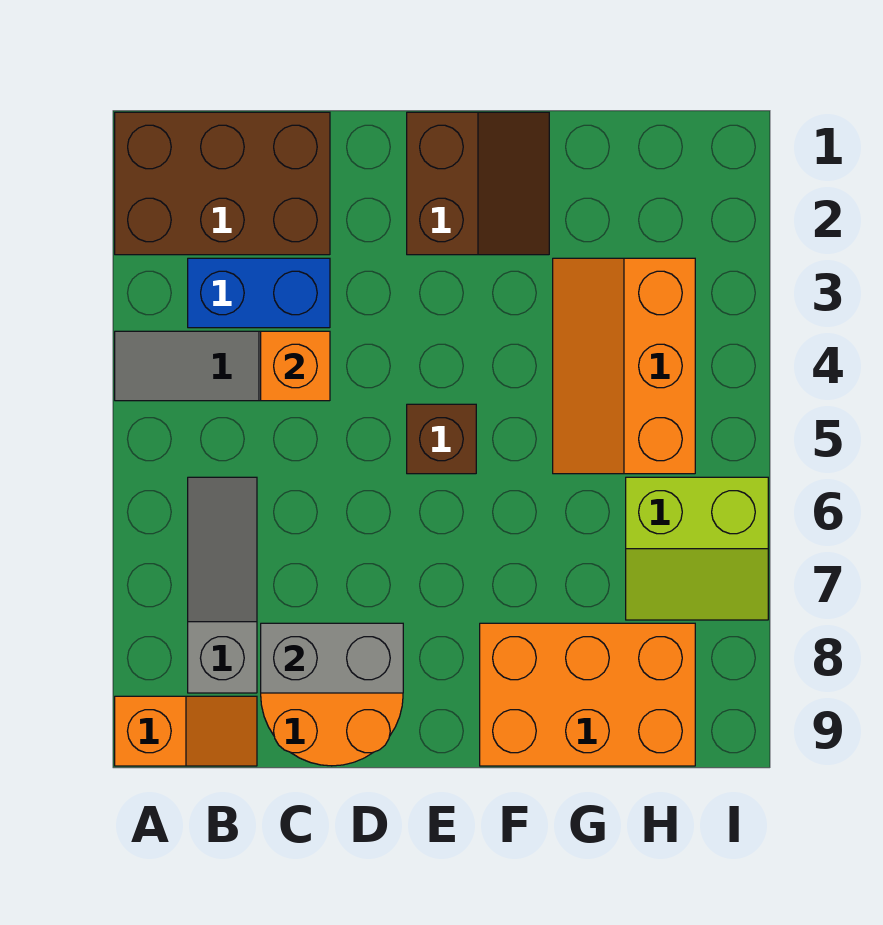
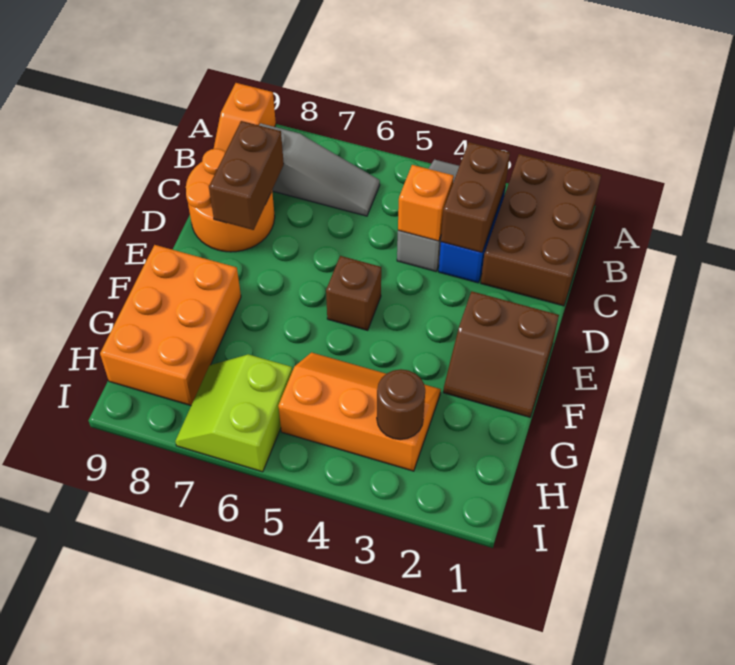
none -> brown brick B3:C3 level 2
grey brick C8:D8 level 2 -> brown brick C8:D8 level 2
none -> brown round brick H3 level 2

